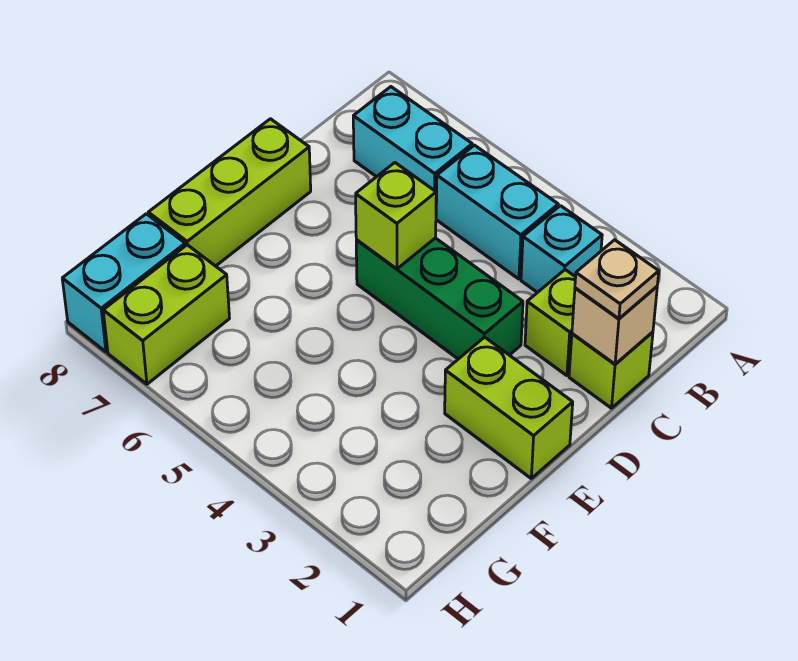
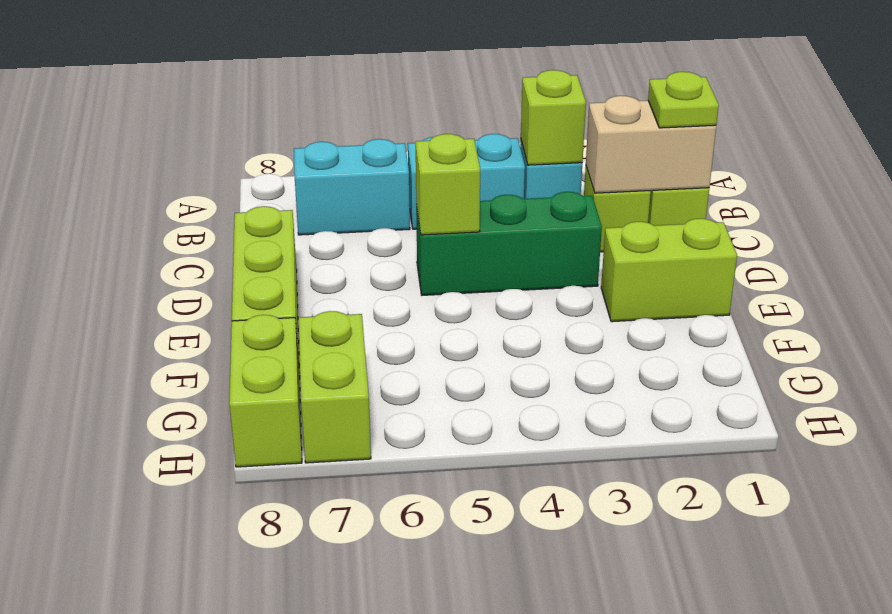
none -> lime brick B3 level 2
tan brick C1 level 2 -> tan brick C1:C2 level 2
tan plate C1 level 3 -> lime plate C1 level 3
cyan brick G8:H8 level 1 -> lime brick G8:H8 level 1

